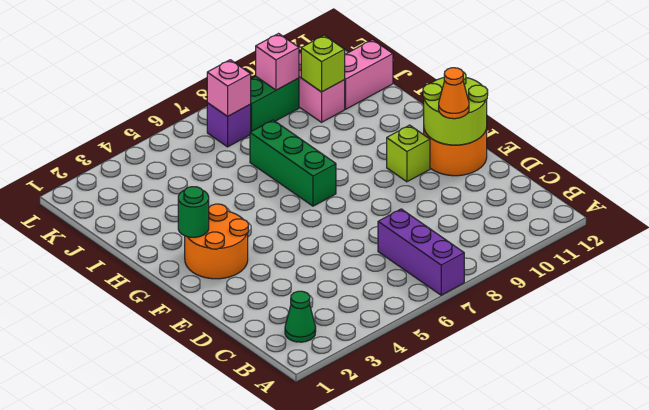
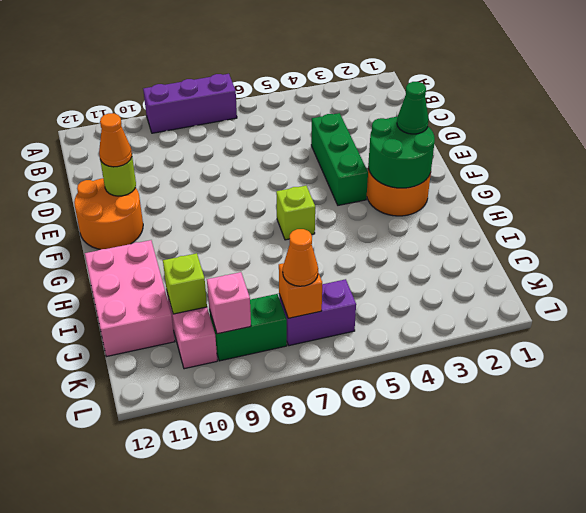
purple brick A7:C7 level 1 -> purple brick A7:A9 level 1
green cone B2 level 1 -> green cone F2 level 3
lime round brick E11:F12 level 2 -> lime round brick E11 level 2
lime brick F10 level 1 -> lime brick G6 level 1
green round brick G2 level 2 -> green round brick F2:G3 level 2
green brick G7:I7 level 1 -> green brick D4:F4 level 1
pink brick J11:J12 level 1 -> pink brick H11:J12 level 1
purple brick K7 level 1 -> purple brick K6:K7 level 1
pink brick K7 level 2 -> orange brick K7 level 2
none -> orange cone K7 level 3

